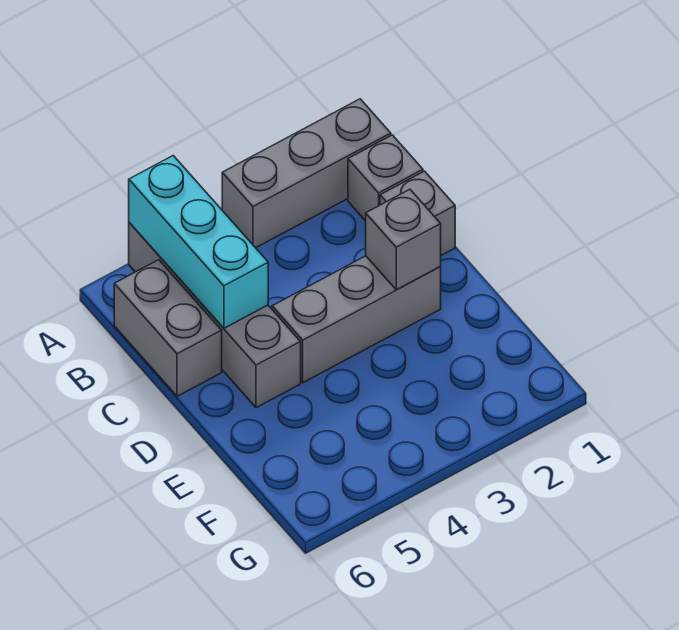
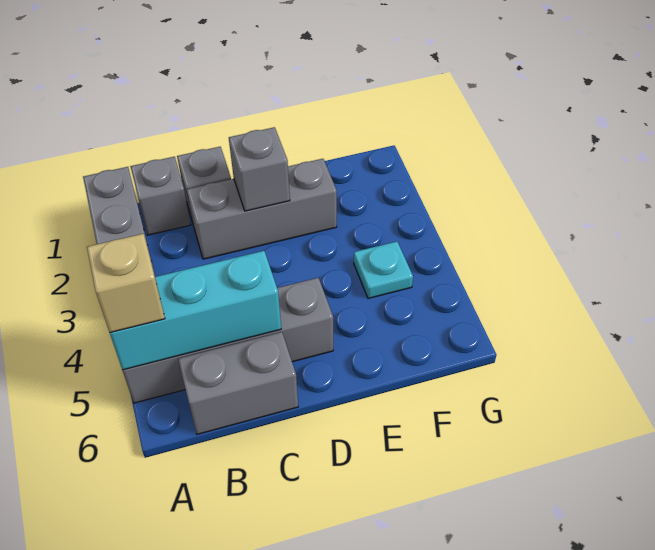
none -> tan brick A5 level 3
grey brick D2:D4 level 1 -> grey brick C2:E2 level 1
none -> cyan plate F4 level 1

